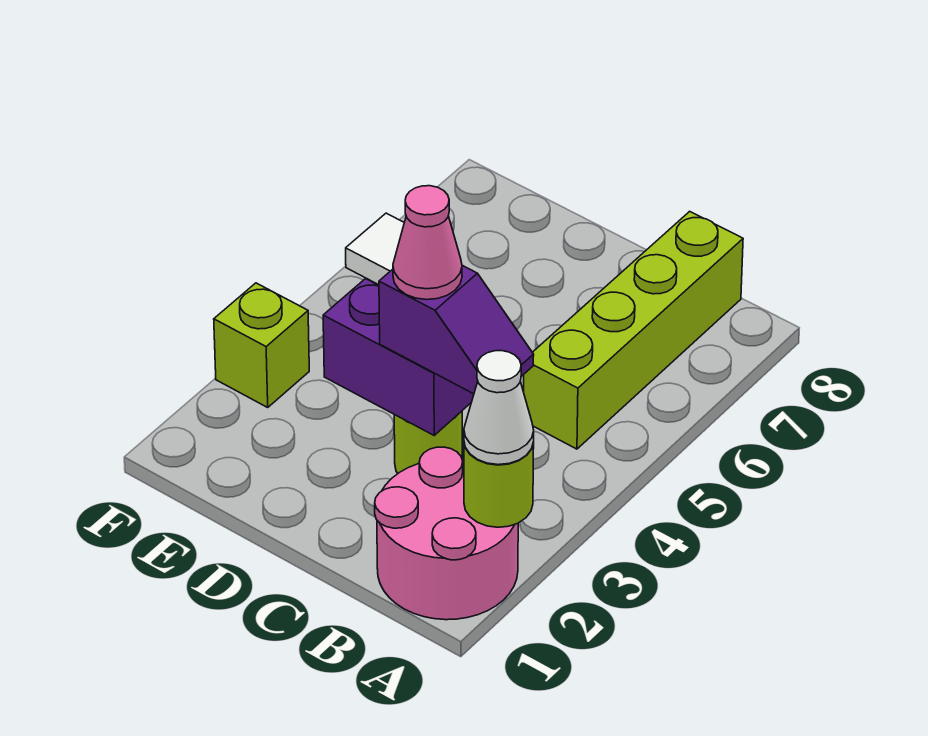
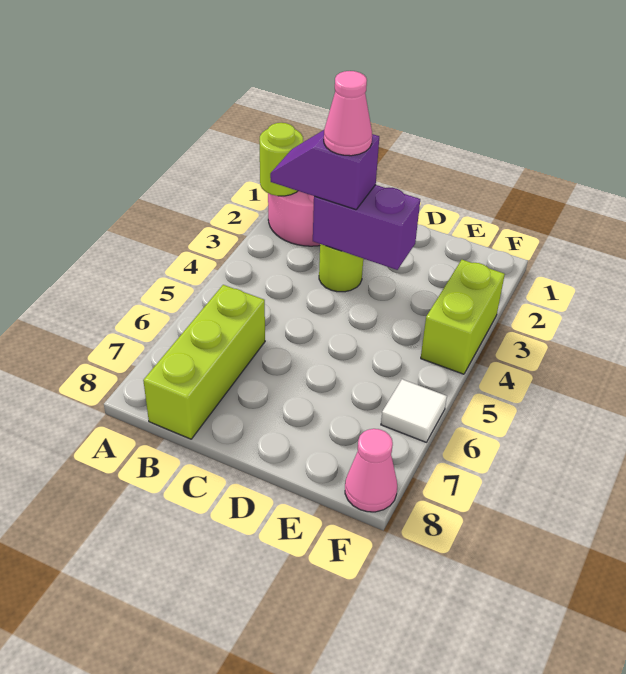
white cone A2 level 3 -> none
lime brick B5:B8 level 1 -> lime brick B6:B8 level 1
lime brick F3 level 1 -> lime brick F3:F4 level 1
none -> pink cone F8 level 1

